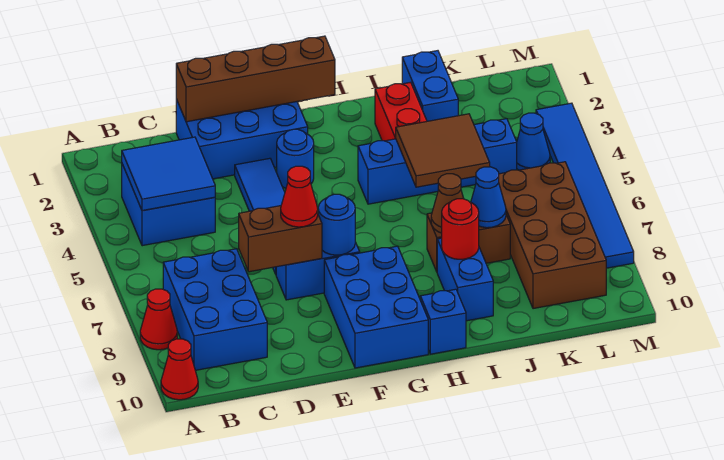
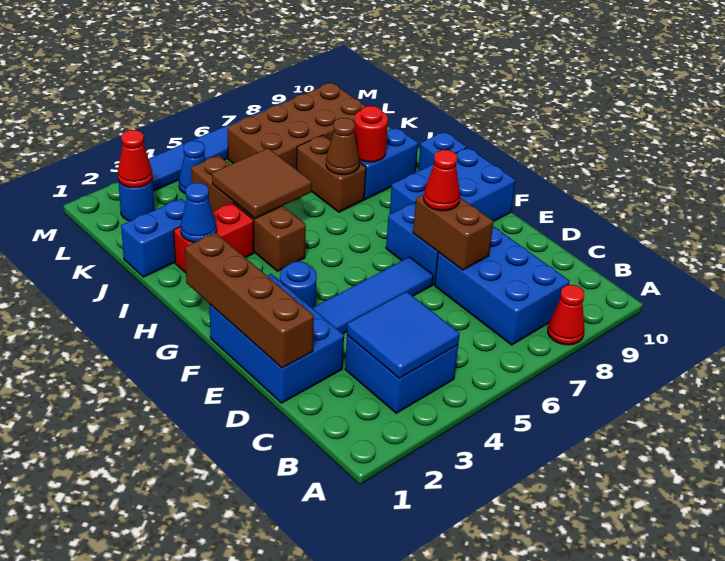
red cone A10 level 1 -> red cone L2 level 2
blue brick B7:C9 level 1 -> blue brick B7:D8 level 1
blue round brick F7 level 2 -> blue round brick L2 level 1
blue brick H4:K4 level 1 -> brown brick H4:K4 level 1
blue cone J7 level 2 -> blue cone I2 level 2

